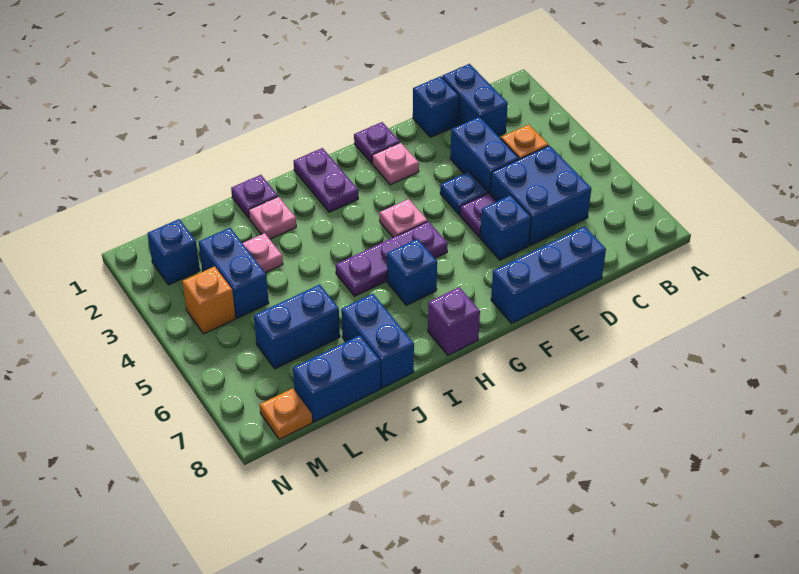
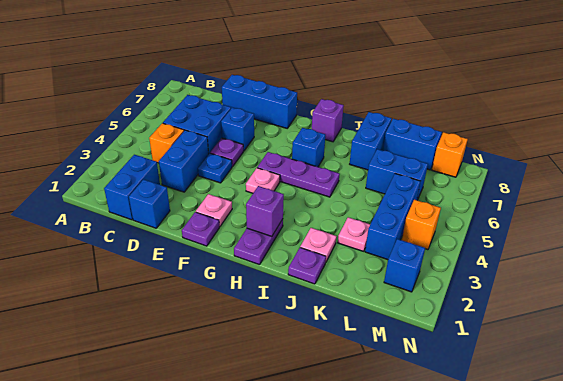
none -> purple brick H2 level 2
blue brick L3:L4 level 1 -> blue brick L3:L5 level 1
orange plate M8 level 1 -> orange brick M8 level 1

